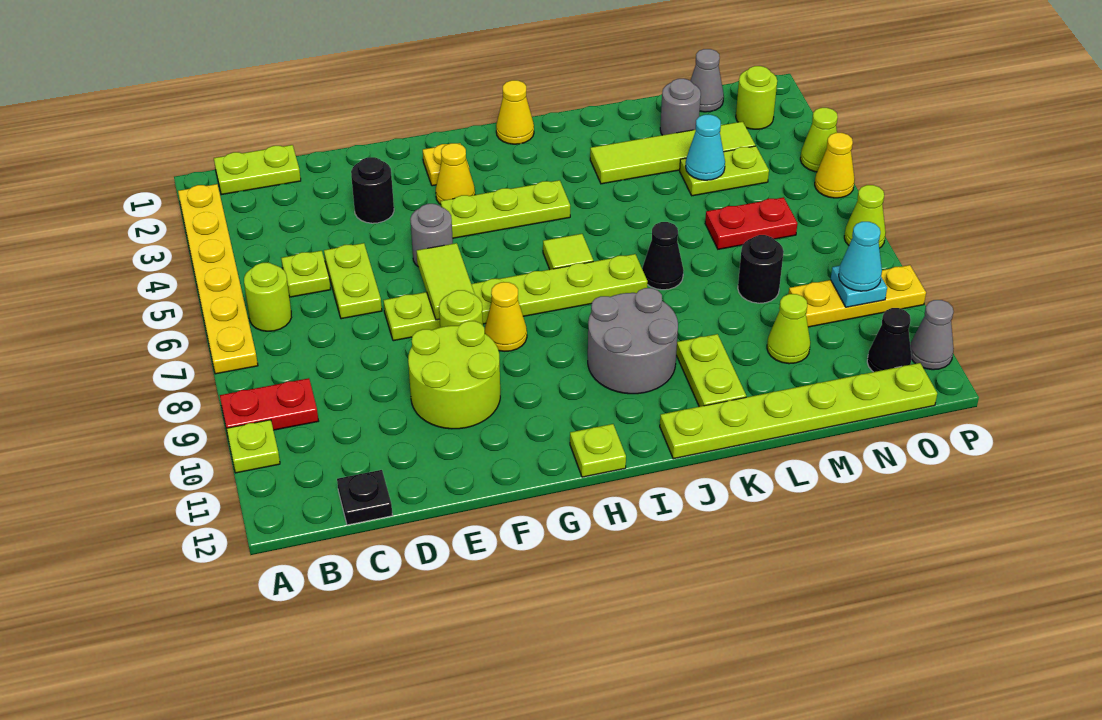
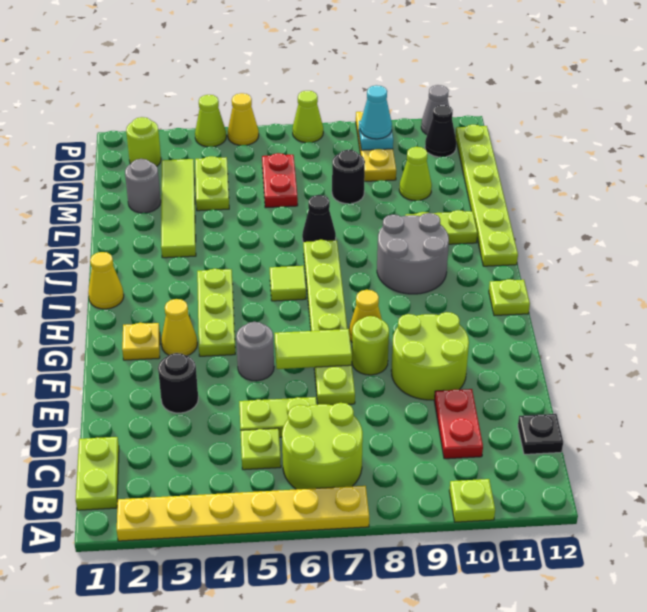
red plate A9:B9 level 1 -> red plate C10:D10 level 1
lime round brick B6 level 1 -> lime round brick B6:C7 level 1
cyan cone M4 level 2 -> none
grey cone N1 level 1 -> none

